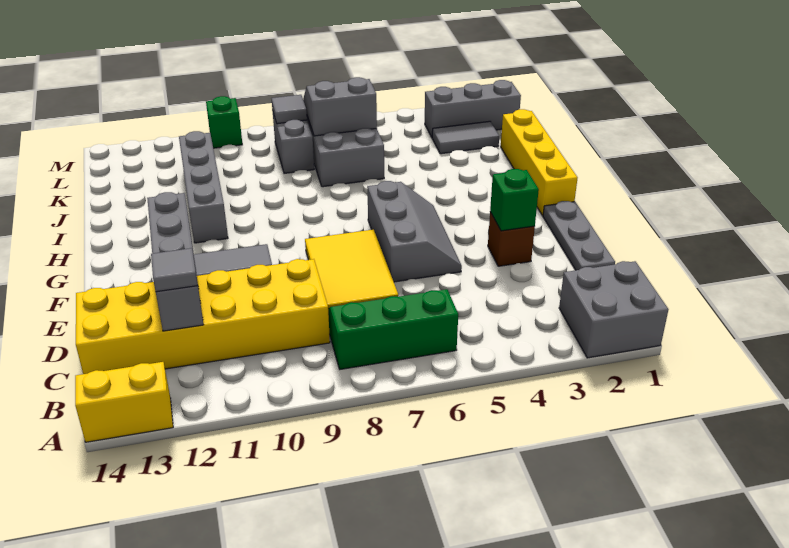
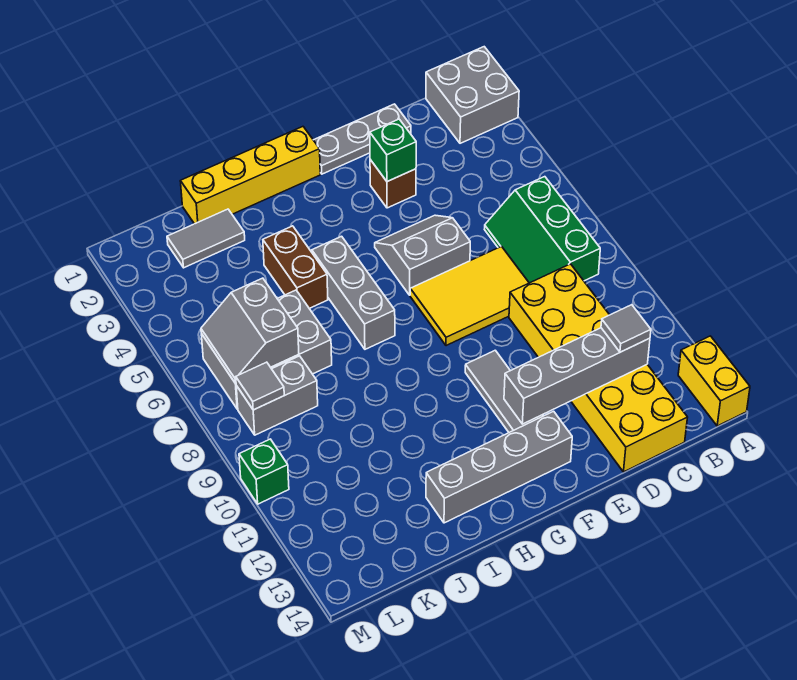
grey slope E5:G6 level 1 top 6 -> grey slope E5:F6 level 1 top 6
grey brick H11:K11 level 1 -> grey brick F13:I13 level 1
none -> brown brick I4:I5 level 1
grey tile K2:K3 level 1 -> grey tile J2:K2 level 1
grey brick L1:L3 level 1 -> grey brick H5:H7 level 1

